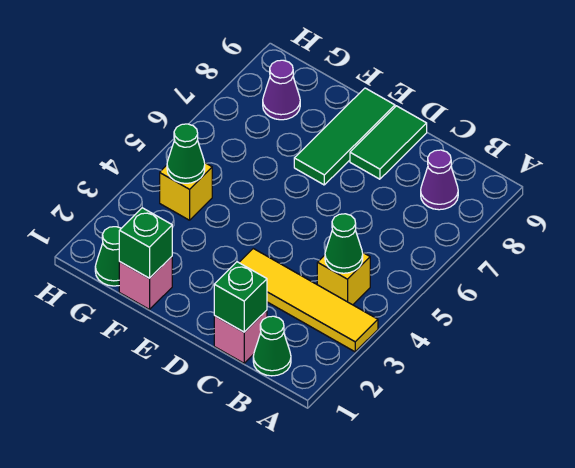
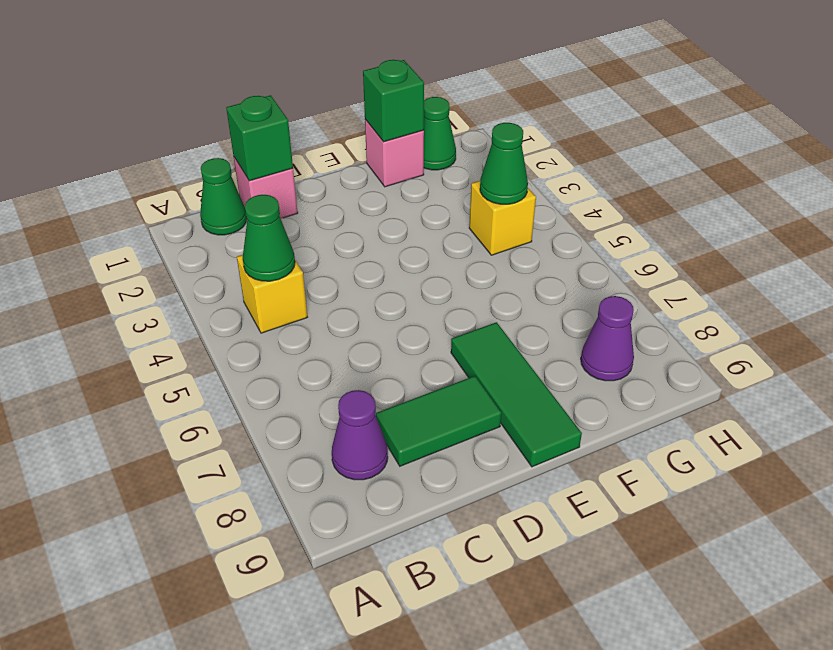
yellow tile A3:D3 level 1 -> none
green tile D8:D9 level 1 -> green tile C8:D8 level 1

